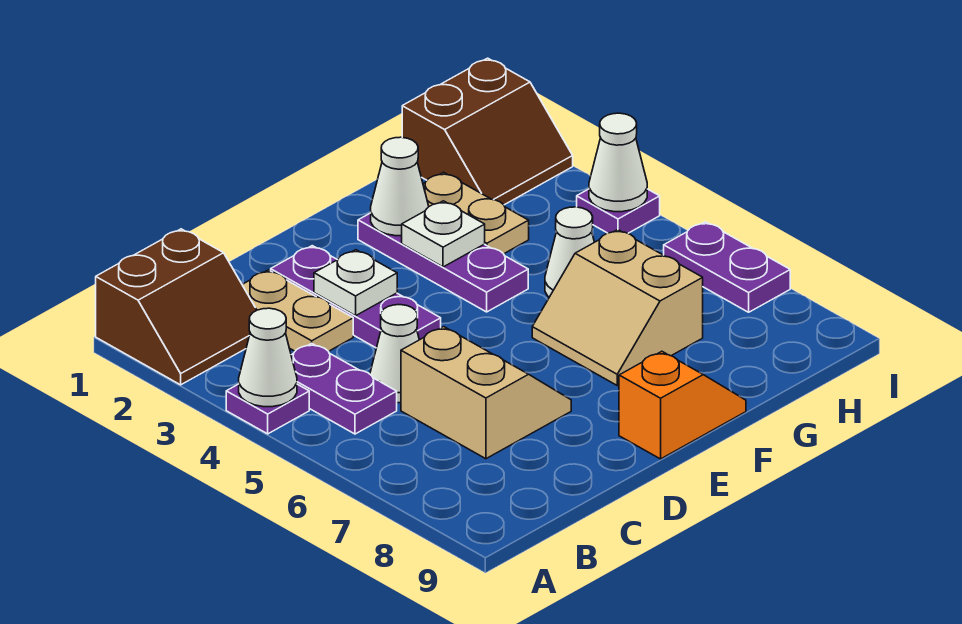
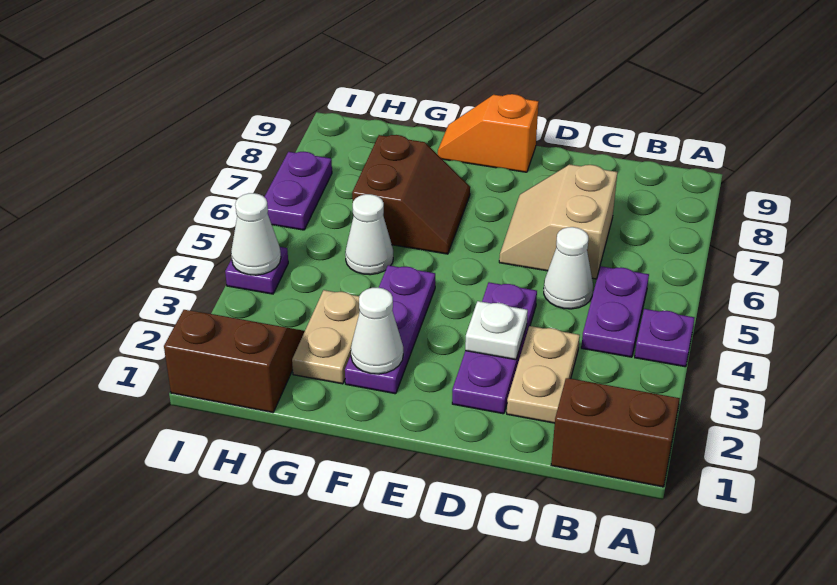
white cone A4 level 2 -> none
white plate F3 level 2 -> none
tan slope F6:G7 level 1 top G -> brown slope F6:G7 level 1 top G

